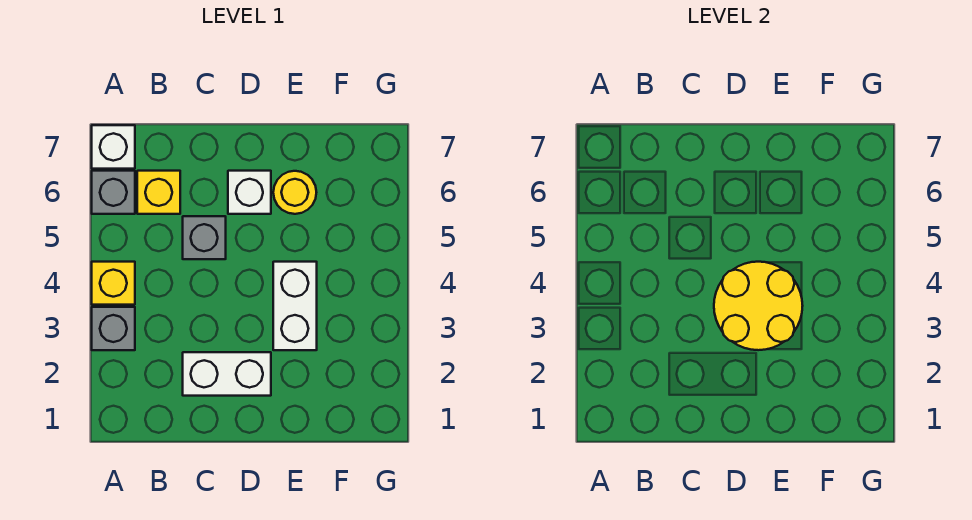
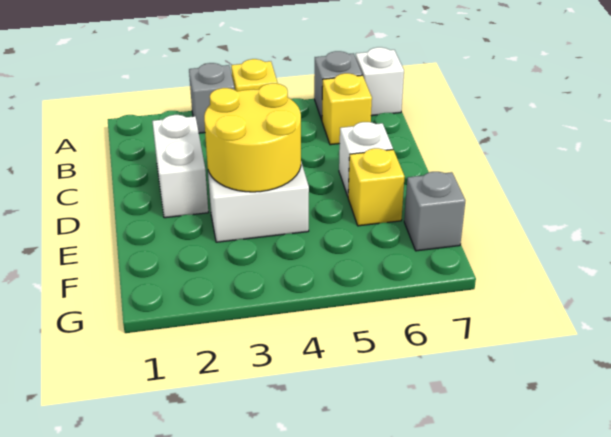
grey brick C5 level 1 -> grey brick F7 level 1
yellow round brick E6 level 1 -> yellow brick E6 level 1

